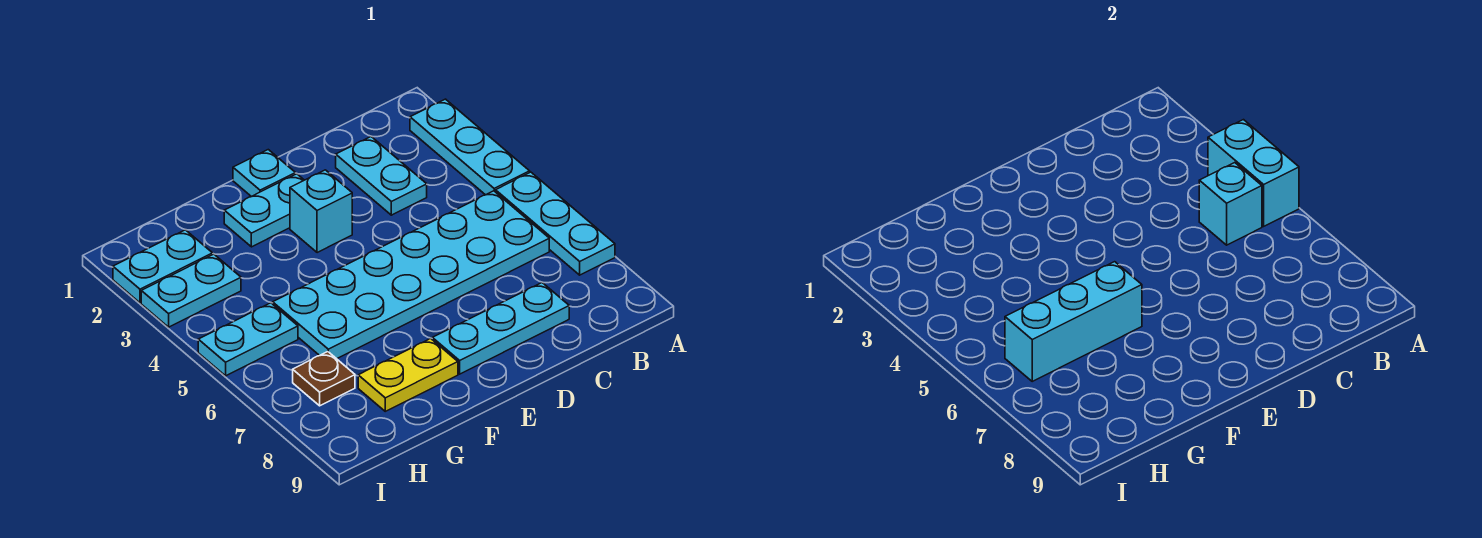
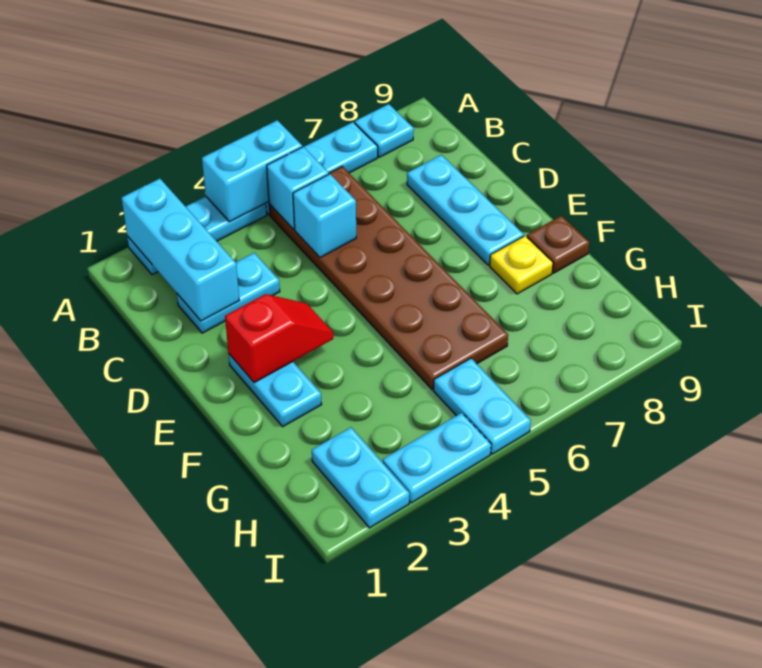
cyan plate B5:G6 level 1 -> brown plate B5:G6 level 1
cyan plate E1 level 1 -> cyan plate A8 level 1
none -> red slope E2:E3 level 2 top 2
cyan brick E3 level 1 -> cyan brick C5 level 2
cyan brick F6:H6 level 2 -> cyan brick A2:C2 level 2
yellow plate F8:G8 level 1 -> yellow plate F8 level 1
cyan plate H3:I3 level 1 -> cyan plate I3:I4 level 1
brown plate H7 level 1 -> brown plate F9 level 1

